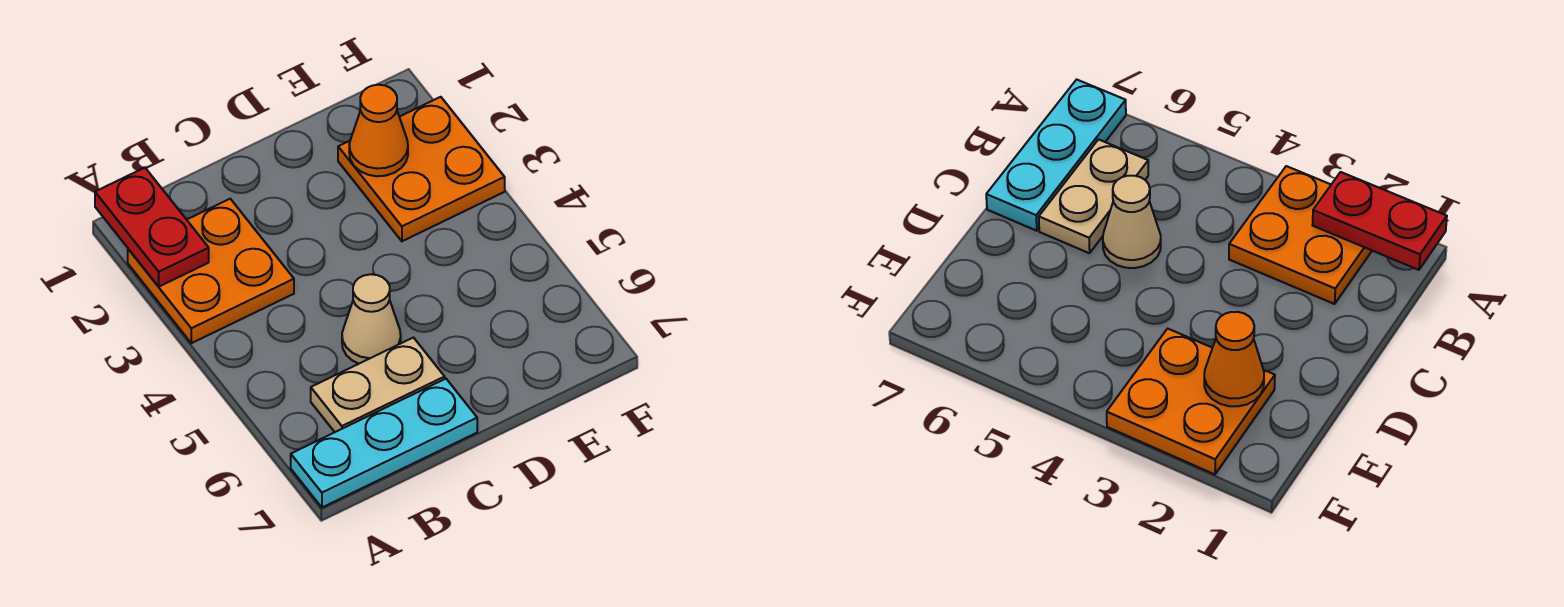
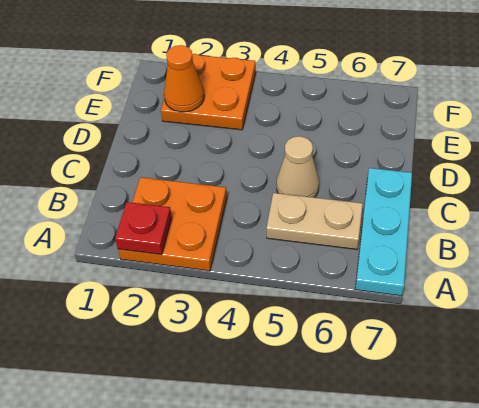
red plate A1:A2 level 2 -> red plate A2 level 2
tan plate B6:C6 level 1 -> tan plate B5:B6 level 1

